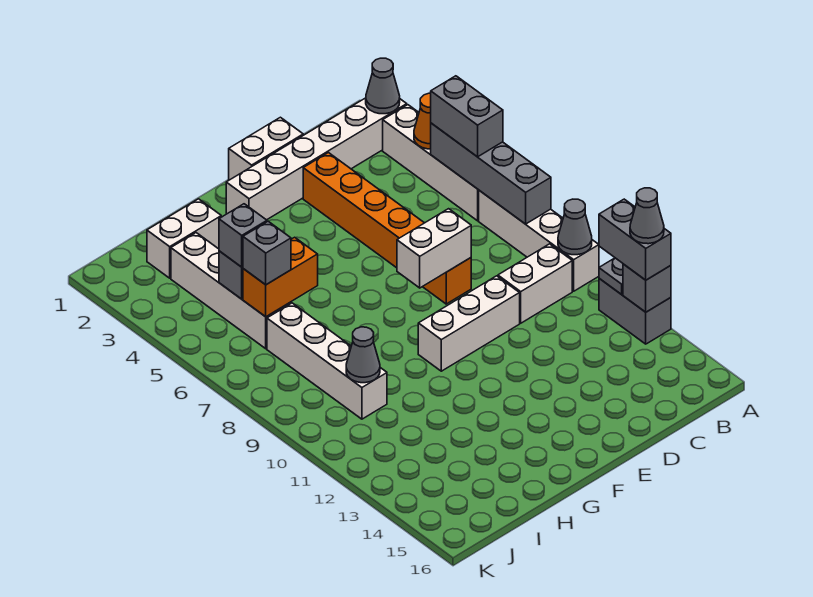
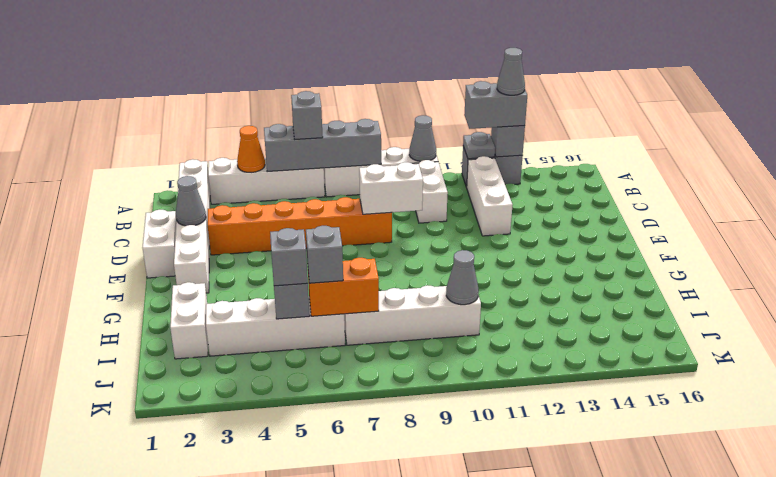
grey cone A2 level 2 -> grey cone D2 level 2
grey brick A5:A6 level 3 -> grey brick A6 level 3
white brick D8:E8 level 2 -> white brick D8:D9 level 2
white brick D10:F10 level 1 -> white brick B12:D12 level 1
orange brick H6:I6 level 2 -> orange brick I6:I7 level 2

